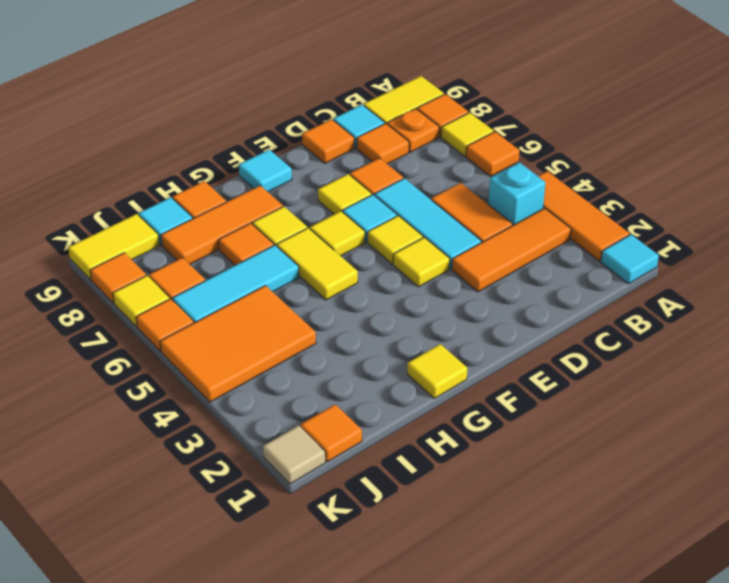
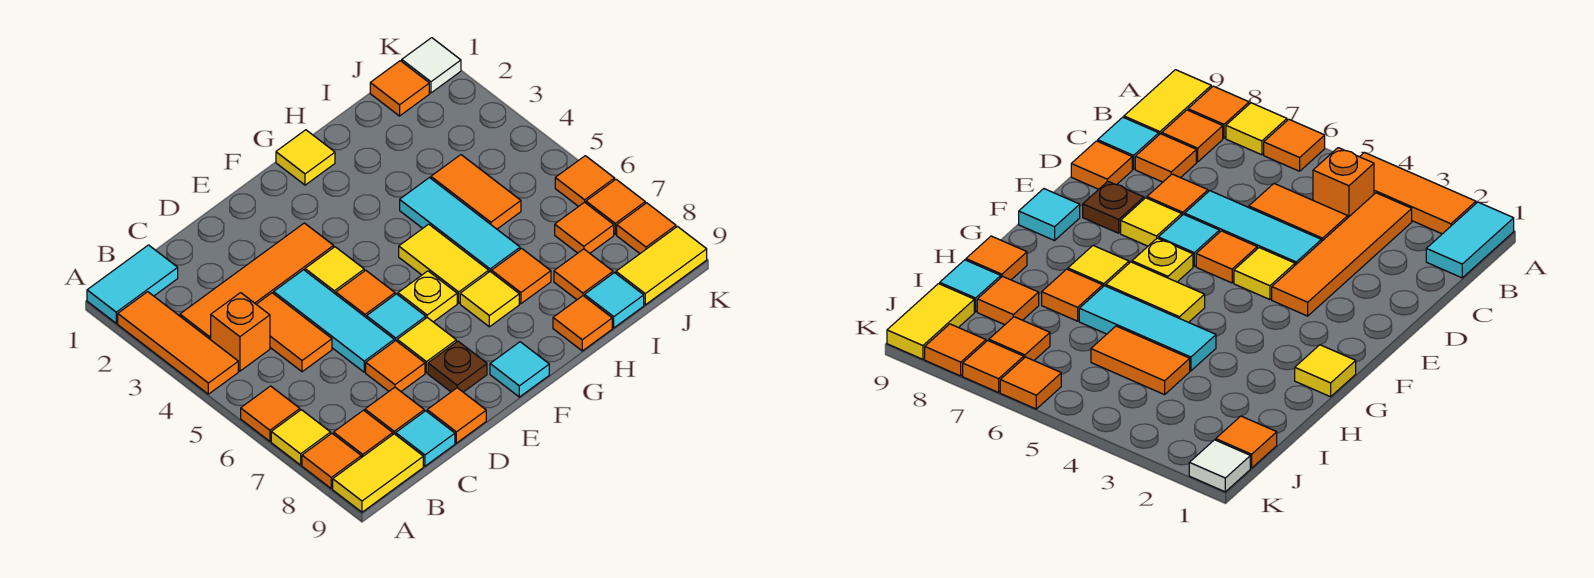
cyan tile A1 level 1 -> cyan tile A1:B1 level 1
orange tile B3:D3 level 1 -> orange tile B3:E3 level 1
cyan brick B4 level 1 -> orange brick B4 level 1
orange plate B8 level 1 -> orange tile B8 level 1
yellow tile E5 level 1 -> orange tile E5 level 1
none -> brown plate E8 level 1
yellow tile F6 level 1 -> yellow plate F6 level 1
orange tile G8:I8 level 1 -> orange tile I8 level 1
cyan tile H6:J6 level 1 -> cyan tile H4:H6 level 1
orange tile I4:K5 level 1 -> orange tile I4:I5 level 1
tan tile K1 level 1 -> white tile K1 level 1
yellow tile K7 level 1 -> orange tile K7 level 1

